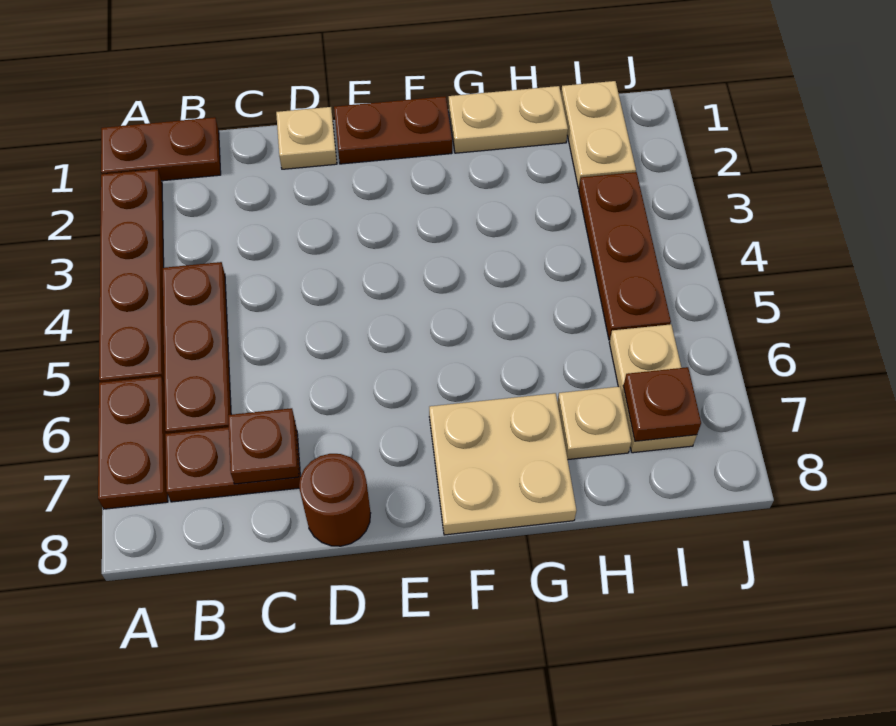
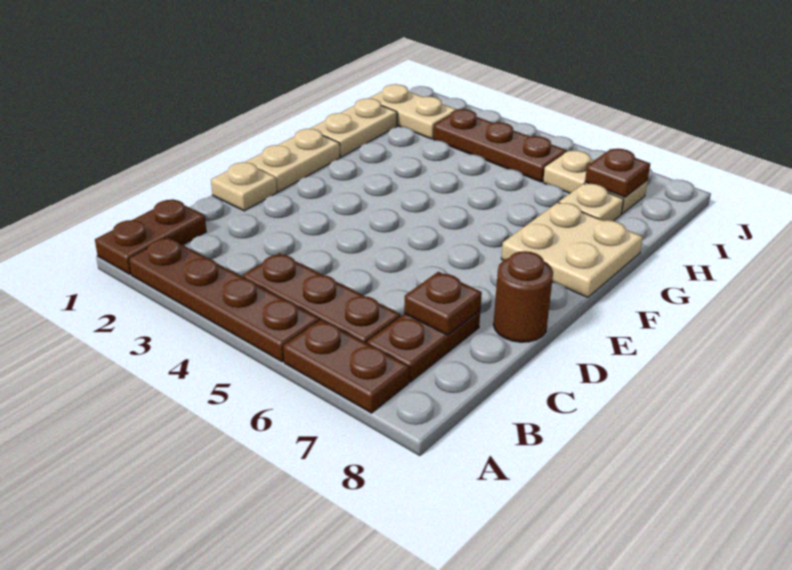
brown plate E1:F1 level 1 -> tan plate E1:F1 level 1

